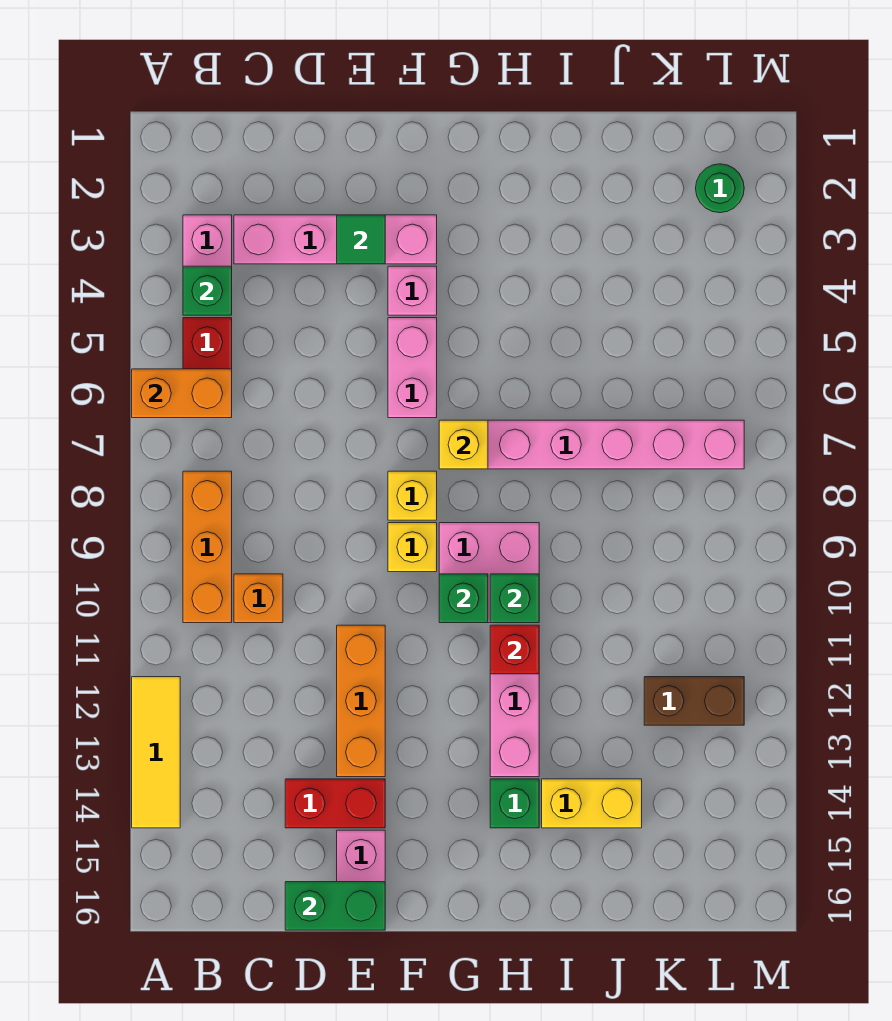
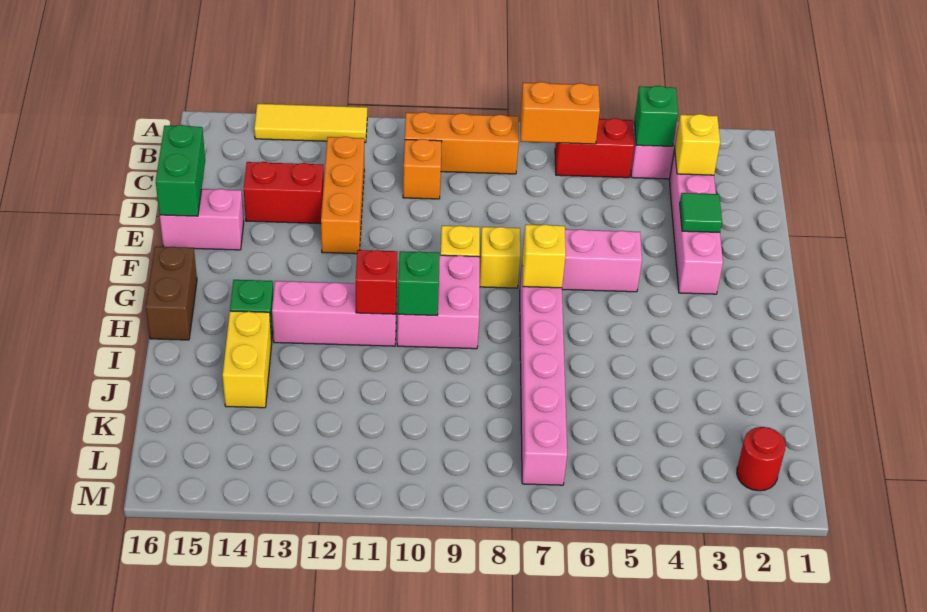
orange brick A6:B6 level 2 -> orange brick B6:B7 level 2
none -> yellow brick C3 level 2
red brick D14:E14 level 1 -> red brick D13:D14 level 1
orange brick E11:E13 level 1 -> orange brick C12:E12 level 1
pink brick F4 level 1 -> none
green brick G10 level 2 -> none
brown brick K12:L12 level 1 -> brown brick G16:H16 level 1
green round brick L2 level 1 -> red round brick L2 level 1

